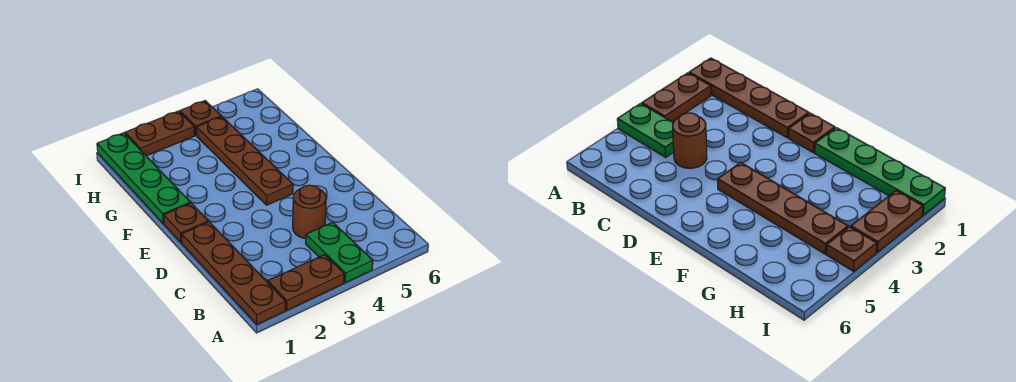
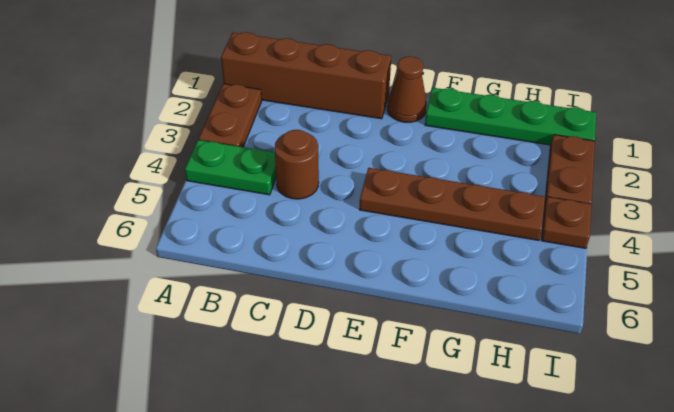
brown plate A1:D1 level 1 -> brown brick A1:D1 level 1
brown plate E1 level 1 -> brown cone E1 level 1

